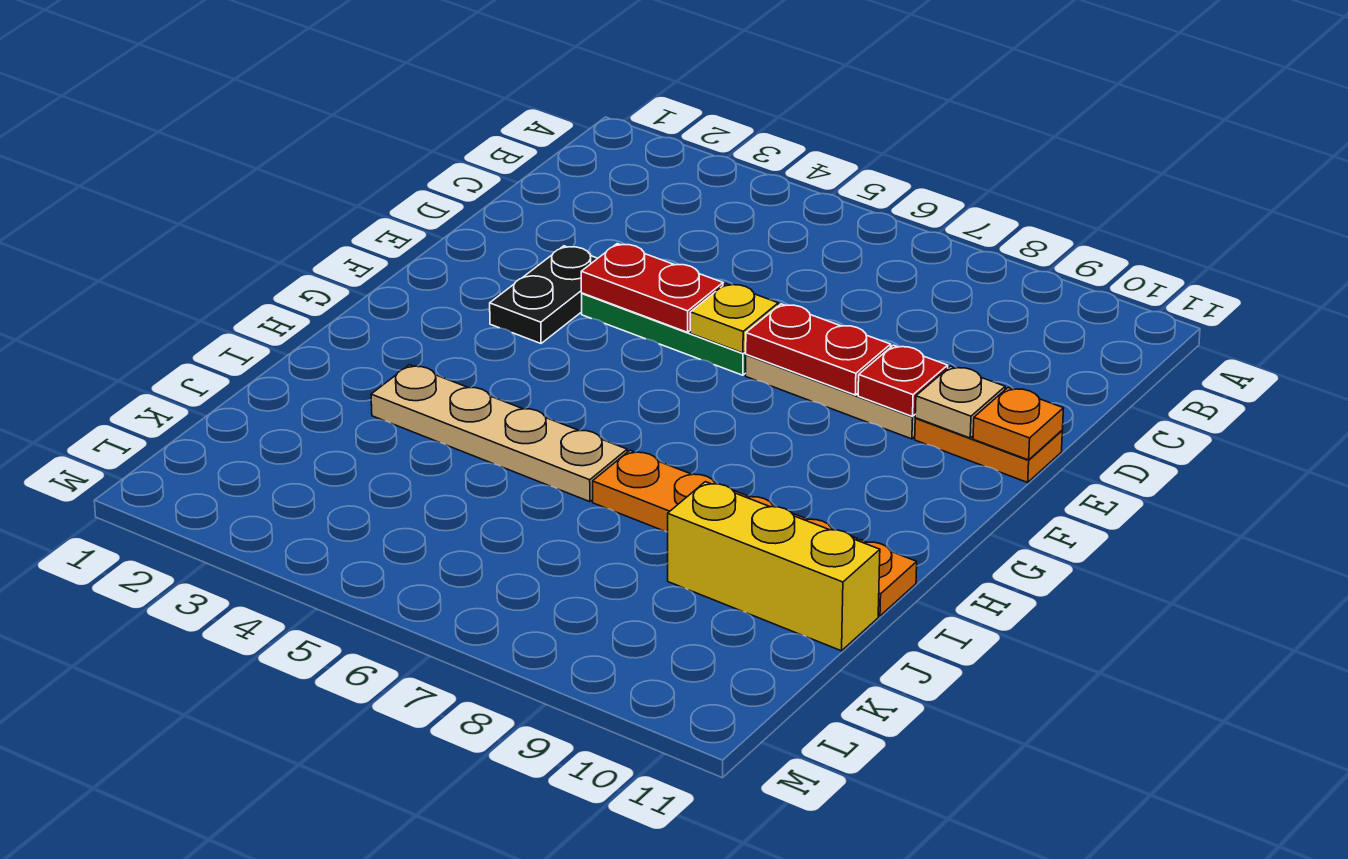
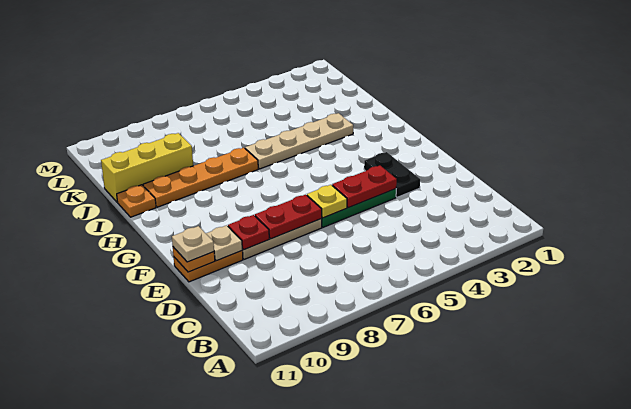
none -> tan plate E11 level 3

